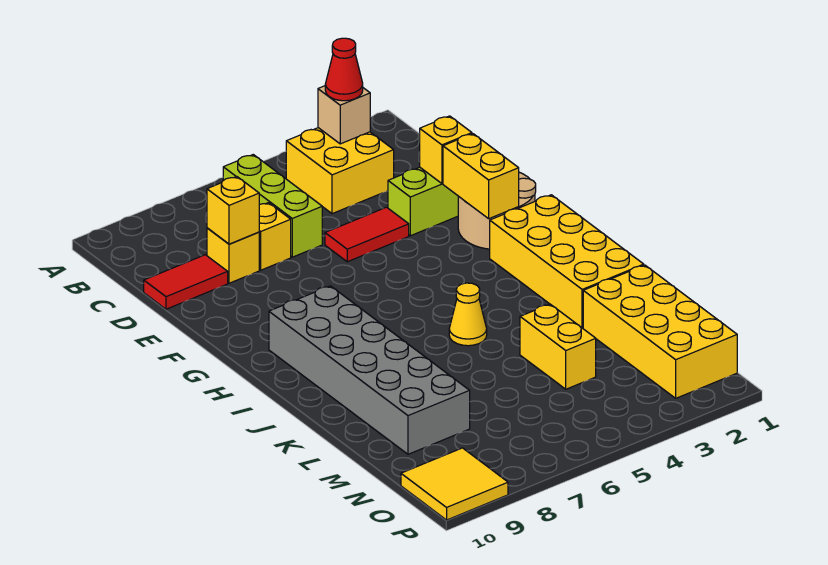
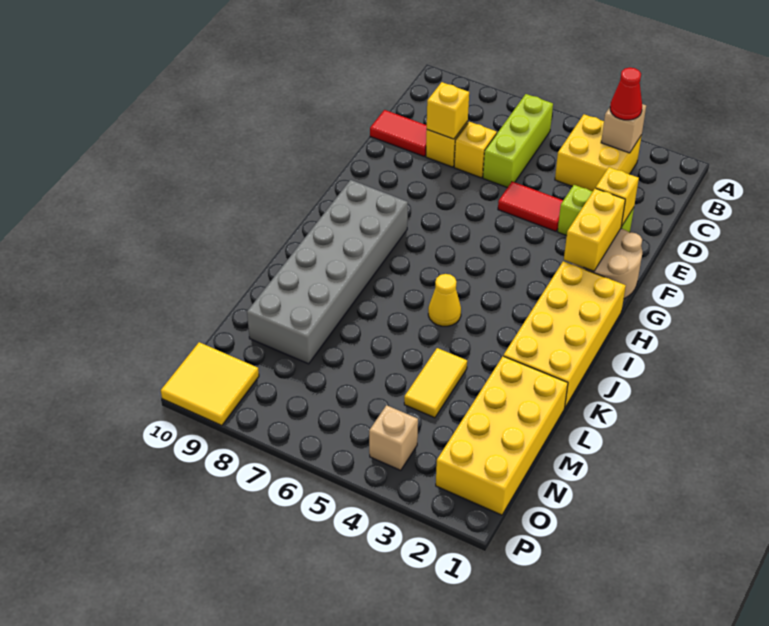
yellow brick L4:M4 level 1 -> yellow tile L4:M4 level 1
none -> tan brick O4 level 1

